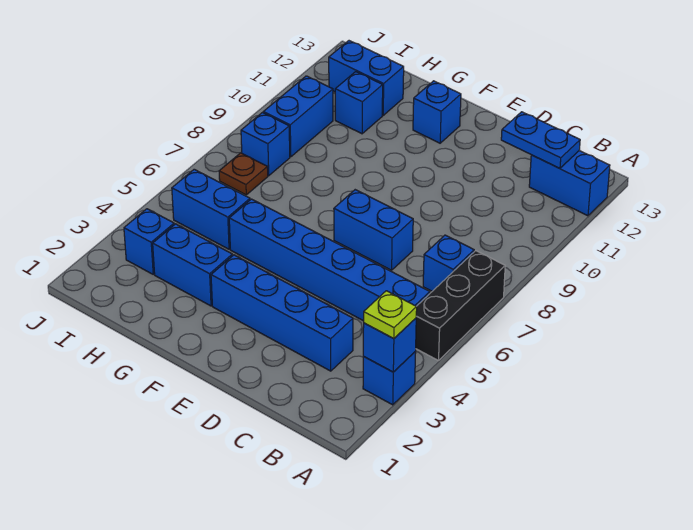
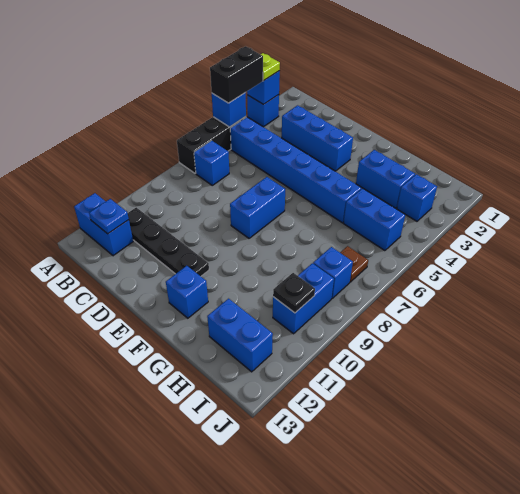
none -> black brick A4:A5 level 3
none -> black plate B11:E11 level 1
blue plate B12:C12 level 2 -> blue plate B12 level 2
blue brick C3:F3 level 1 -> blue brick C3:E3 level 1
blue brick D7:E7 level 1 -> blue brick E7:E8 level 1
blue brick H11 level 1 -> blue brick A5 level 2
none -> black plate I10 level 2

